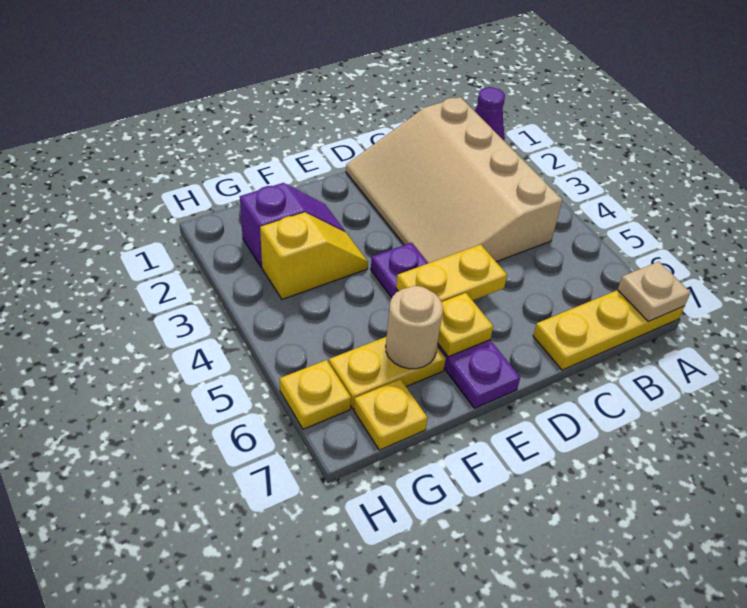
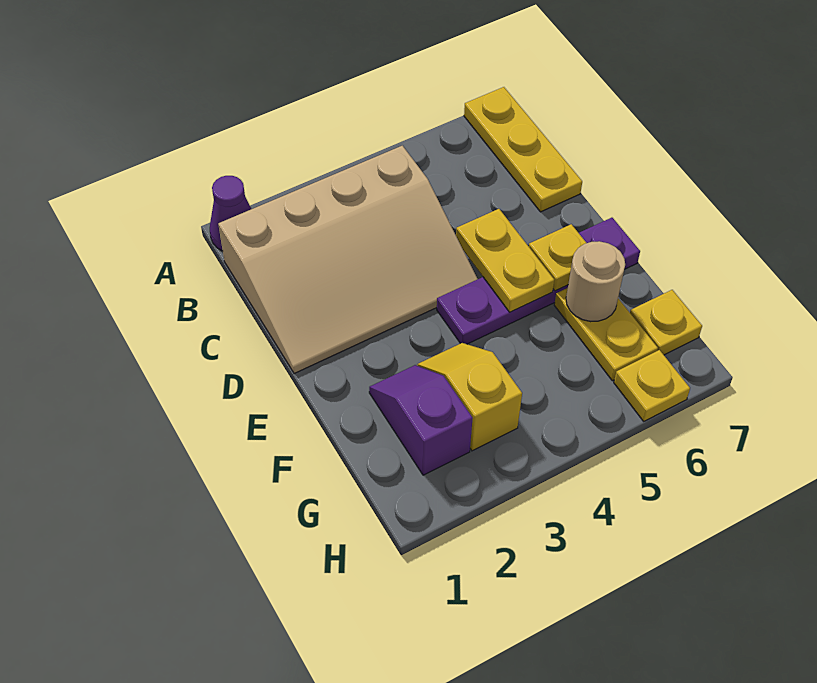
tan plate A7 level 2 -> none

